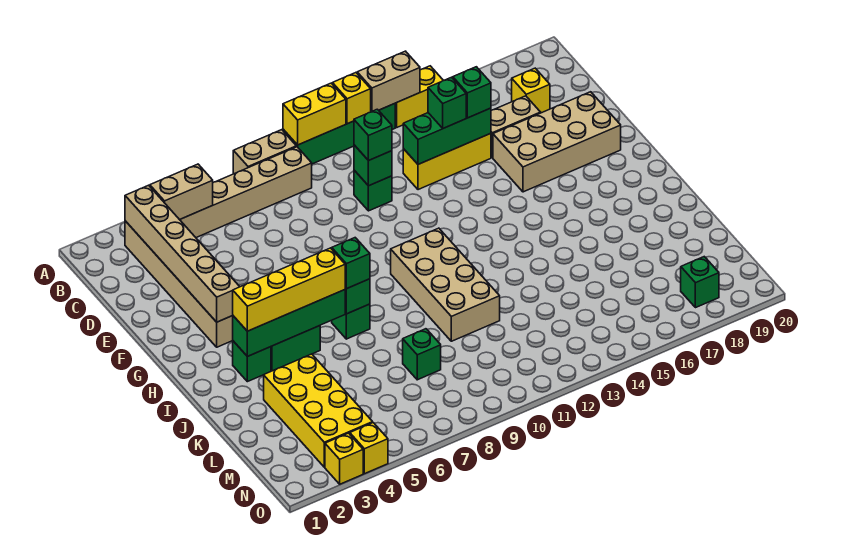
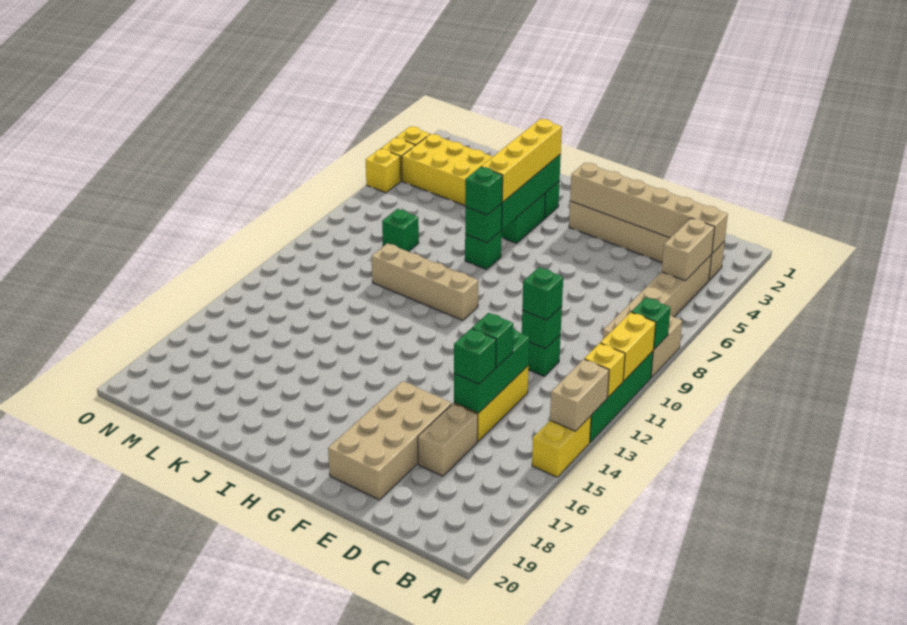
yellow brick C18 level 1 -> yellow brick O5 level 1
tan brick H10:K11 level 1 -> tan brick H10:K10 level 1
green brick N18 level 1 -> green brick A9 level 2

